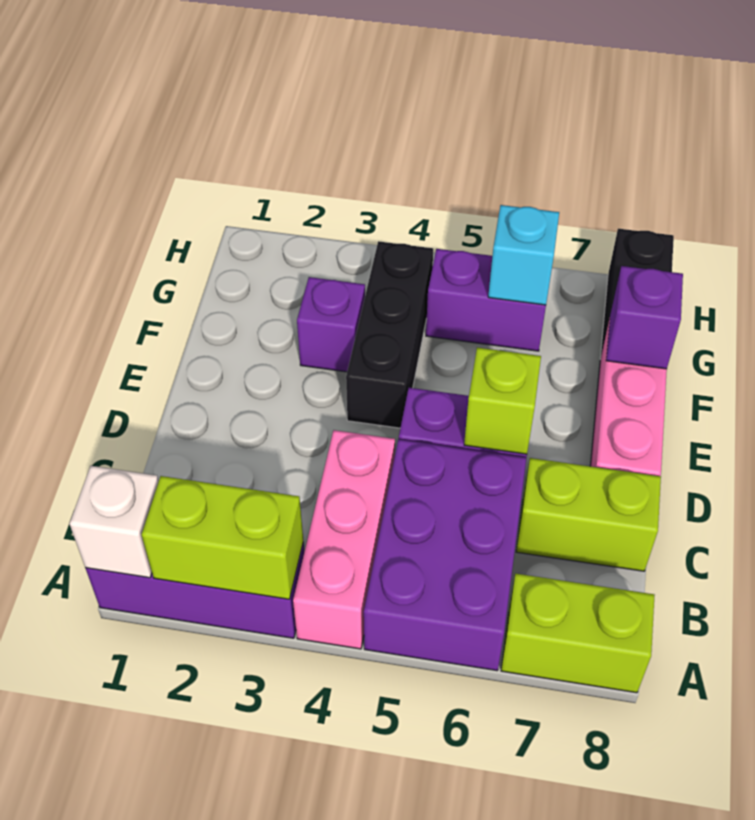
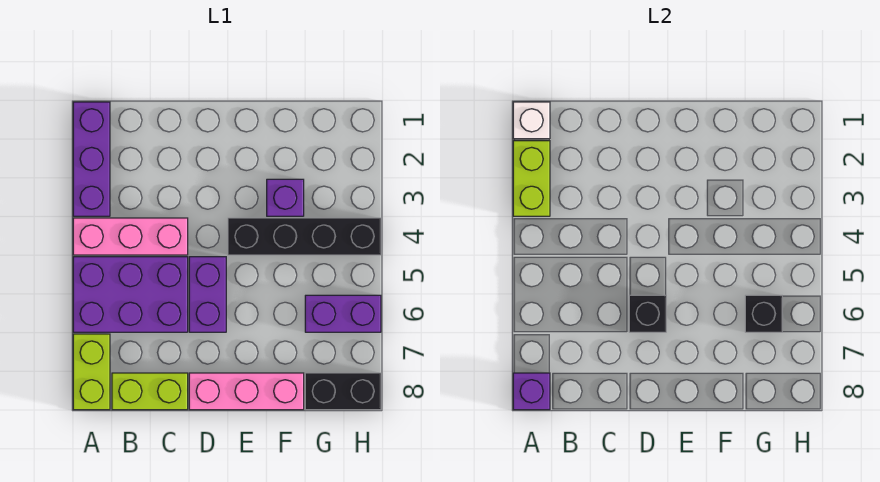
lime brick C7:C8 level 1 -> lime brick B8:C8 level 1
lime brick D6 level 2 -> black brick D6 level 2
black brick E4:G4 level 1 -> black brick E4:H4 level 1
purple brick F8 level 2 -> purple brick A8 level 2
purple brick G5:G6 level 1 -> purple brick G6:H6 level 1
cyan brick G6 level 2 -> black brick G6 level 2

